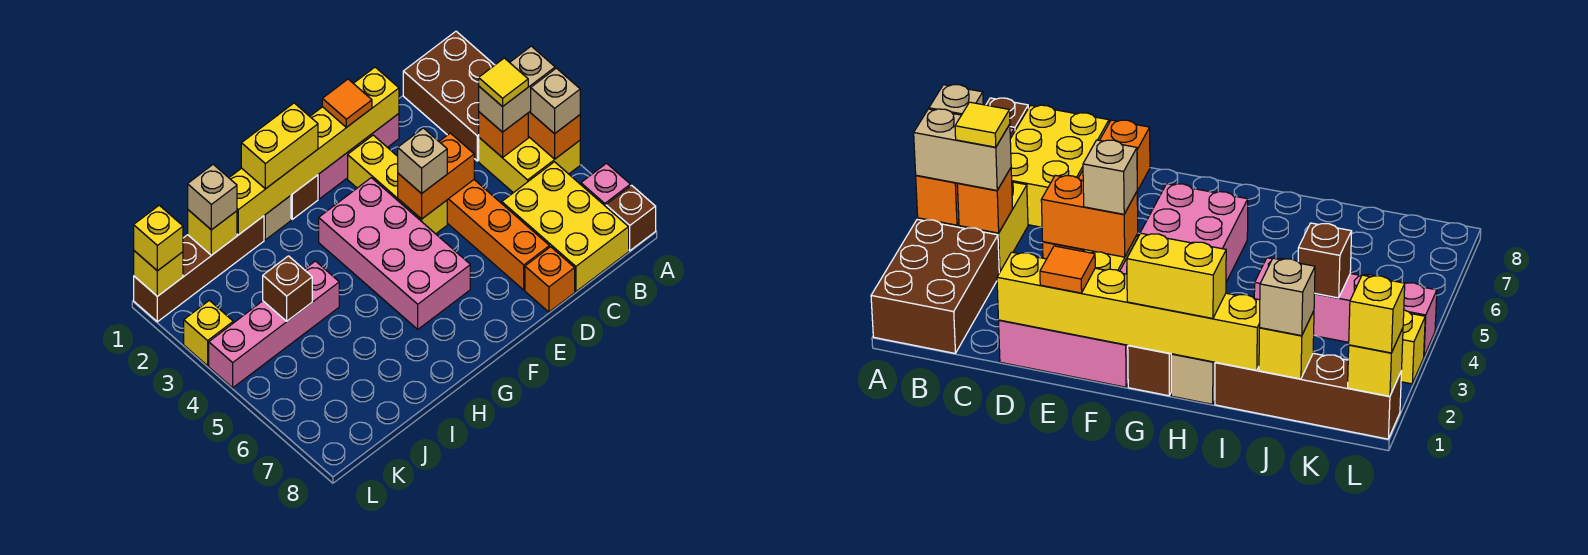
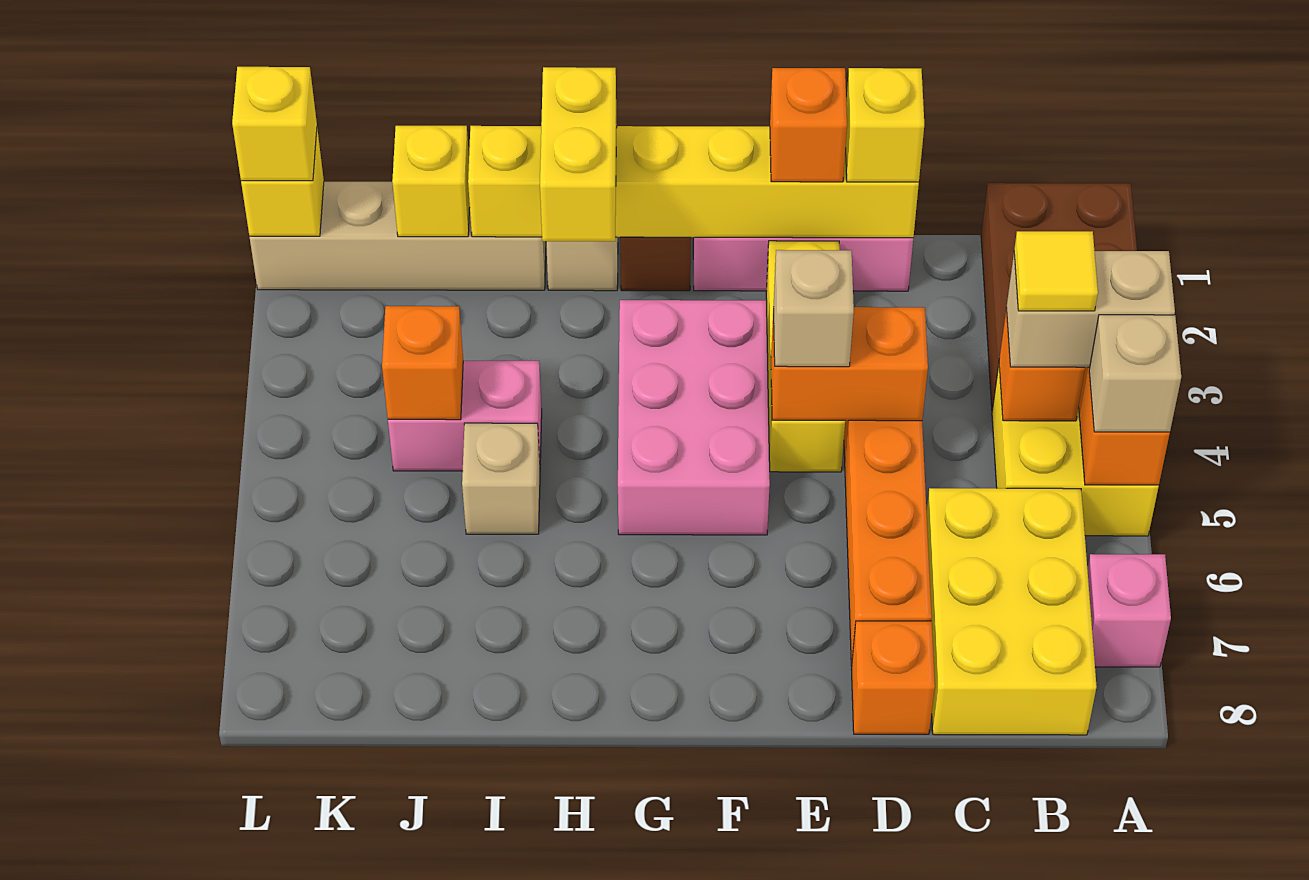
brown brick A8 level 1 -> none
orange tile E1 level 3 -> orange brick E1 level 3
pink brick F3:G6 level 1 -> pink brick F3:G5 level 1
yellow brick G1:H1 level 3 -> yellow brick H1:H2 level 3
brown brick I1:L1 level 1 -> tan brick I1:L1 level 1
pink brick I4:L4 level 1 -> pink brick I4:J4 level 1
tan brick J1 level 3 -> tan brick I5 level 1
brown brick J4 level 2 -> orange brick J4 level 2
yellow brick L3 level 1 -> yellow brick D1 level 3

